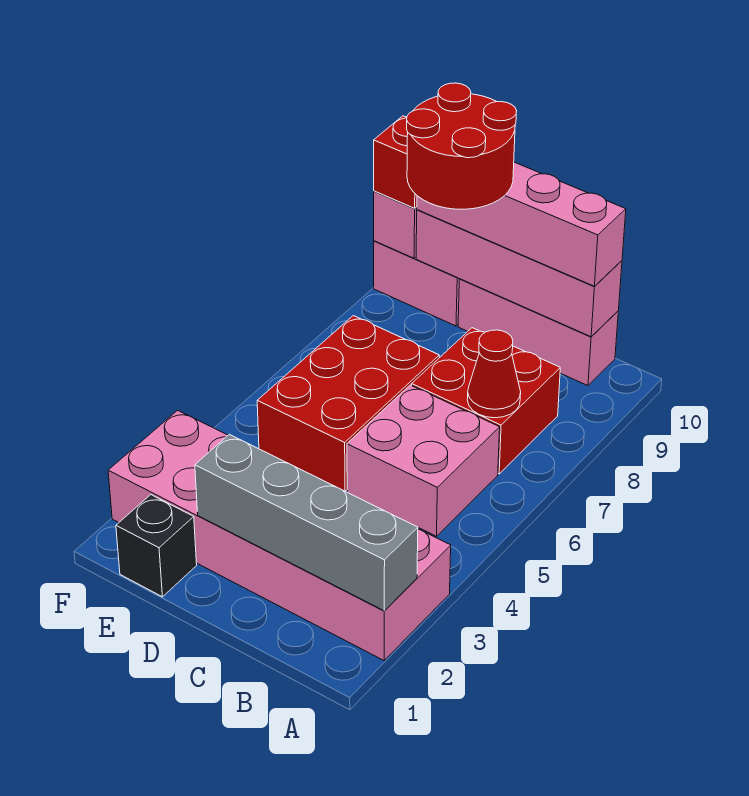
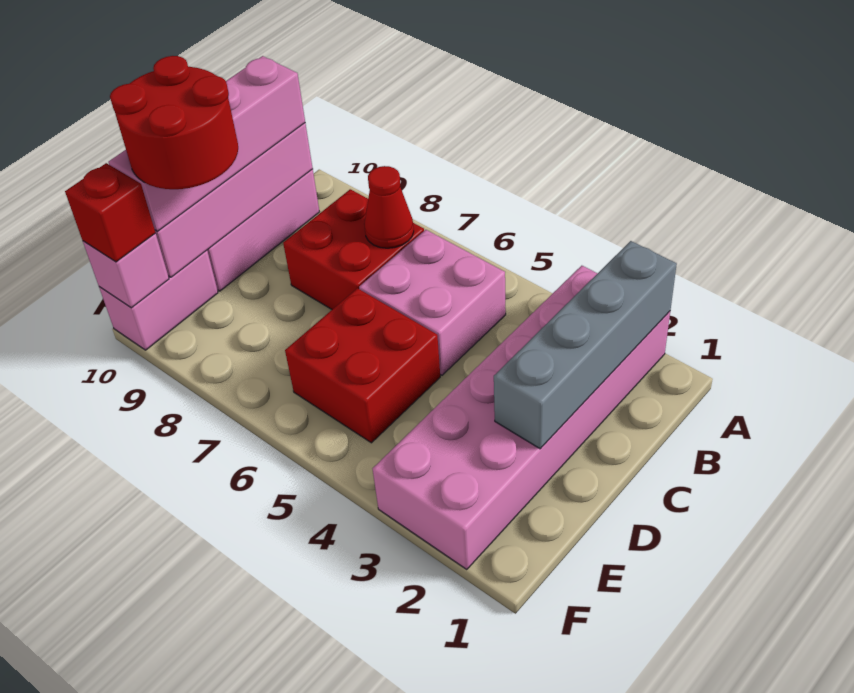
red brick D5:E7 level 1 -> red brick D5:E6 level 1
black brick E1 level 1 -> none

